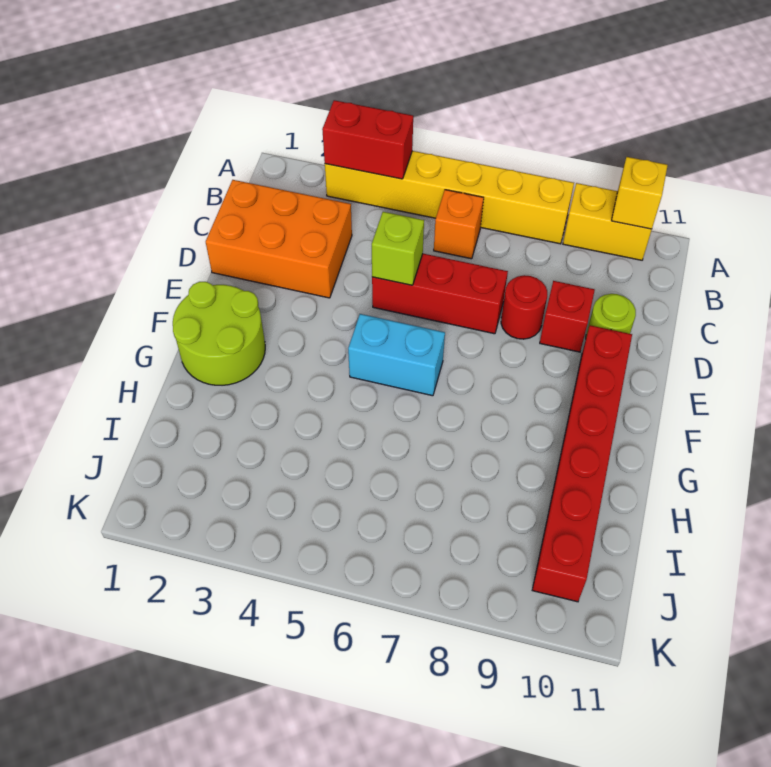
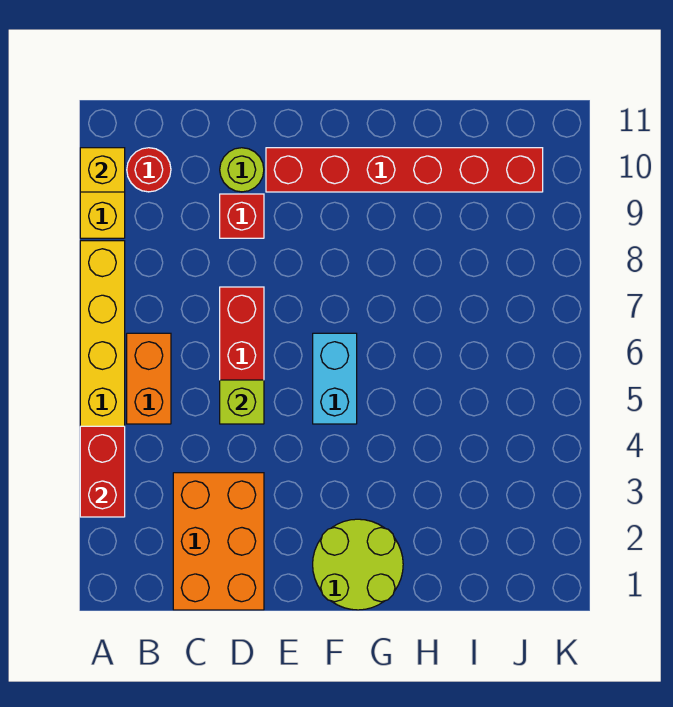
orange brick B6 level 1 -> orange brick B5:B6 level 1
red round brick D8 level 1 -> red round brick B10 level 1

